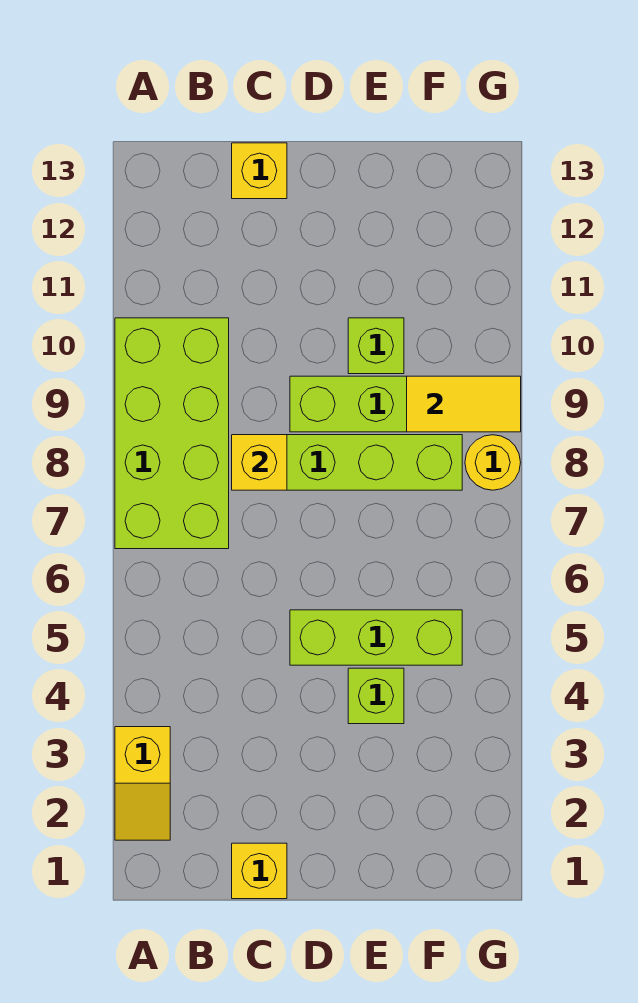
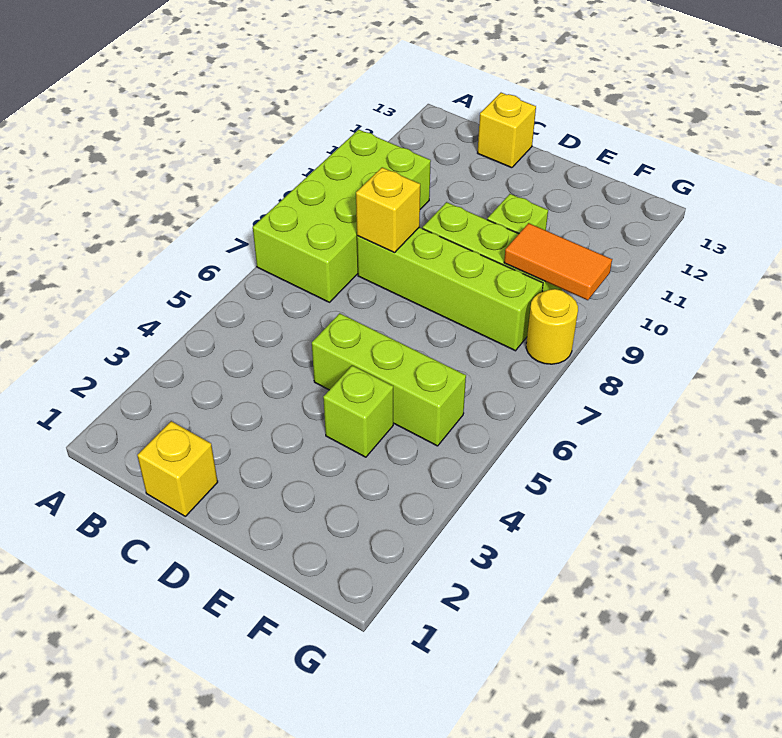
yellow slope A2:A3 level 1 top 3 -> none
yellow tile F9:G9 level 2 -> orange tile F9:G9 level 2

